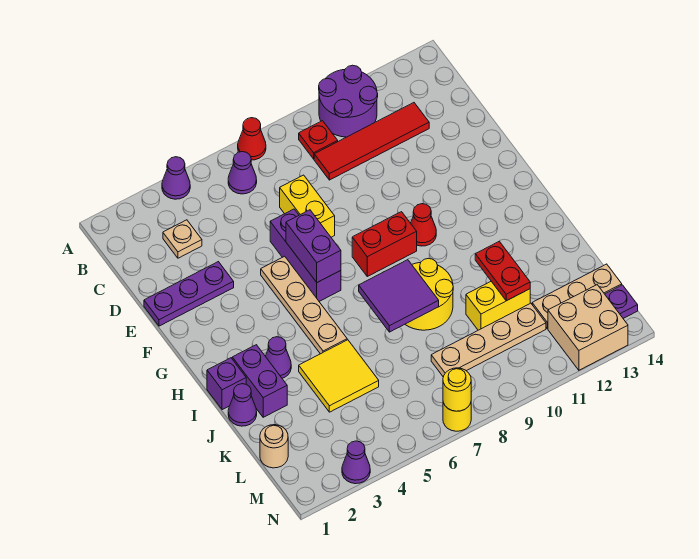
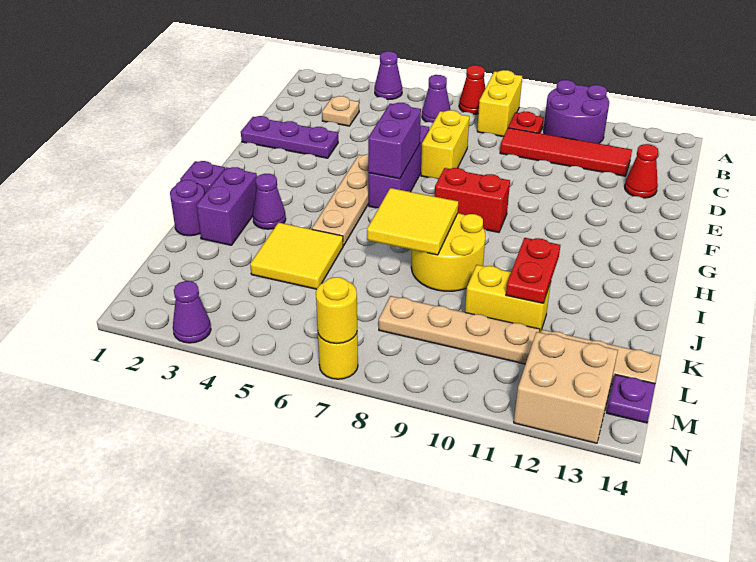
none -> yellow brick A8:B8 level 1
red cone G10 level 1 -> red cone D13 level 1
purple tile I7:J8 level 2 -> yellow tile I7:J8 level 2
purple cone J1 level 1 -> purple round brick J1 level 1
tan round brick L1 level 1 -> none

